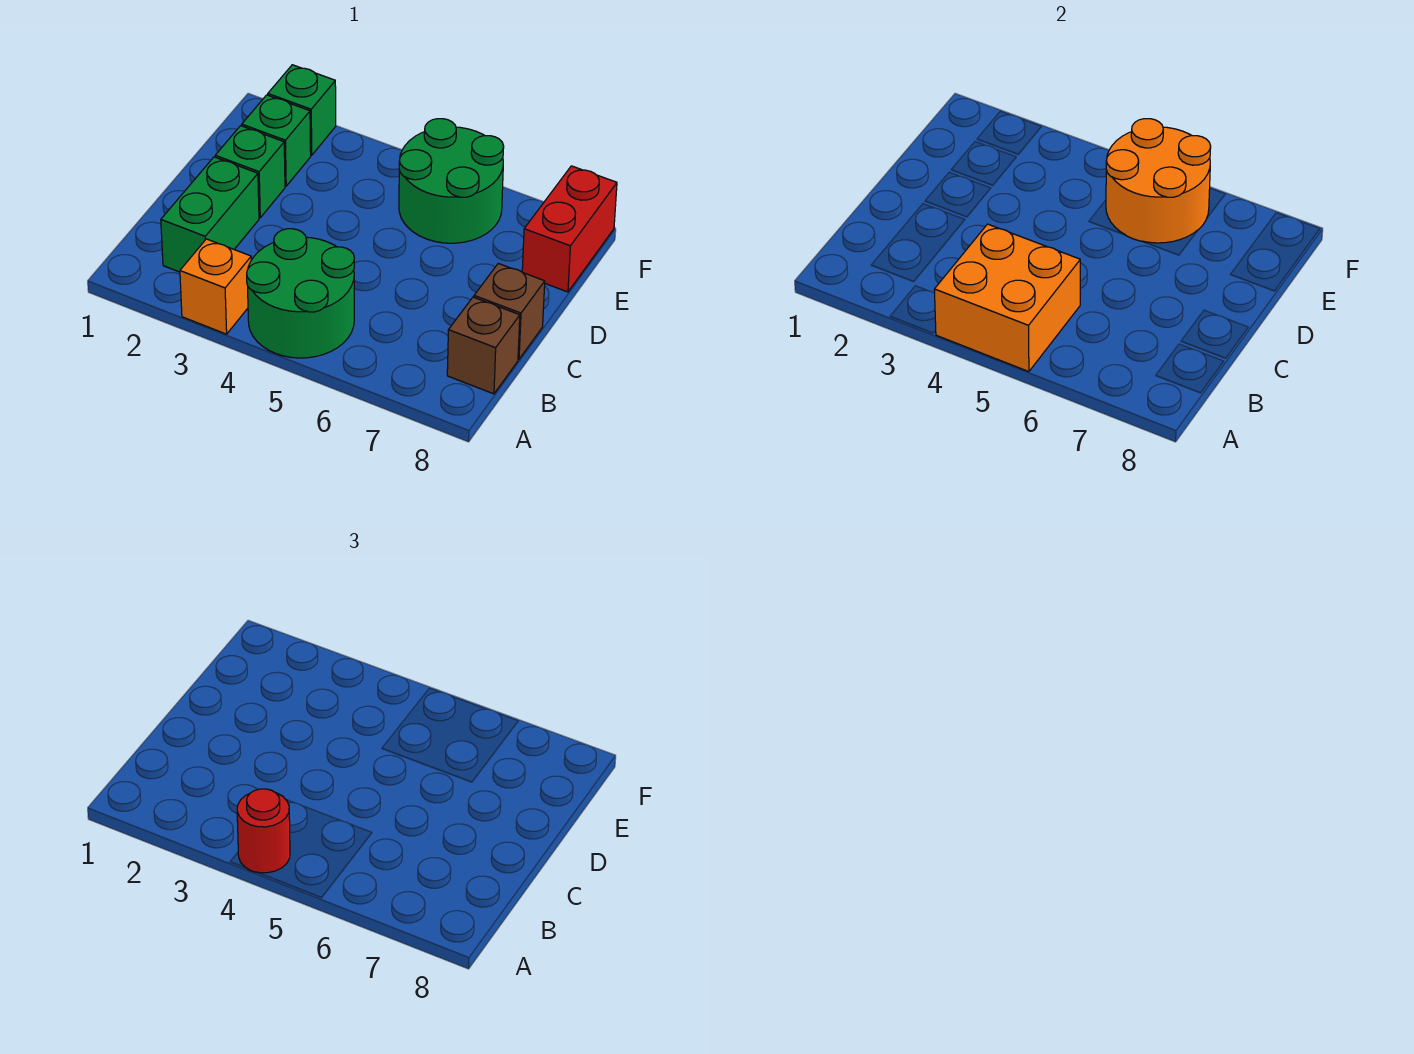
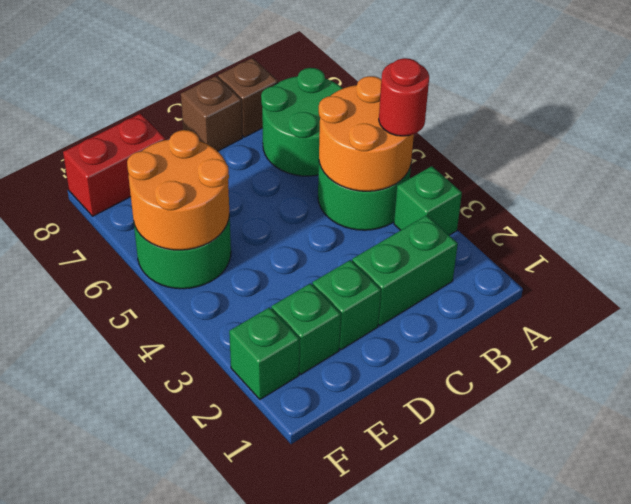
orange brick A3 level 1 -> green brick A3 level 1
orange brick A4:B5 level 2 -> orange round brick A4:B5 level 2
none -> green round brick A6:B7 level 1

